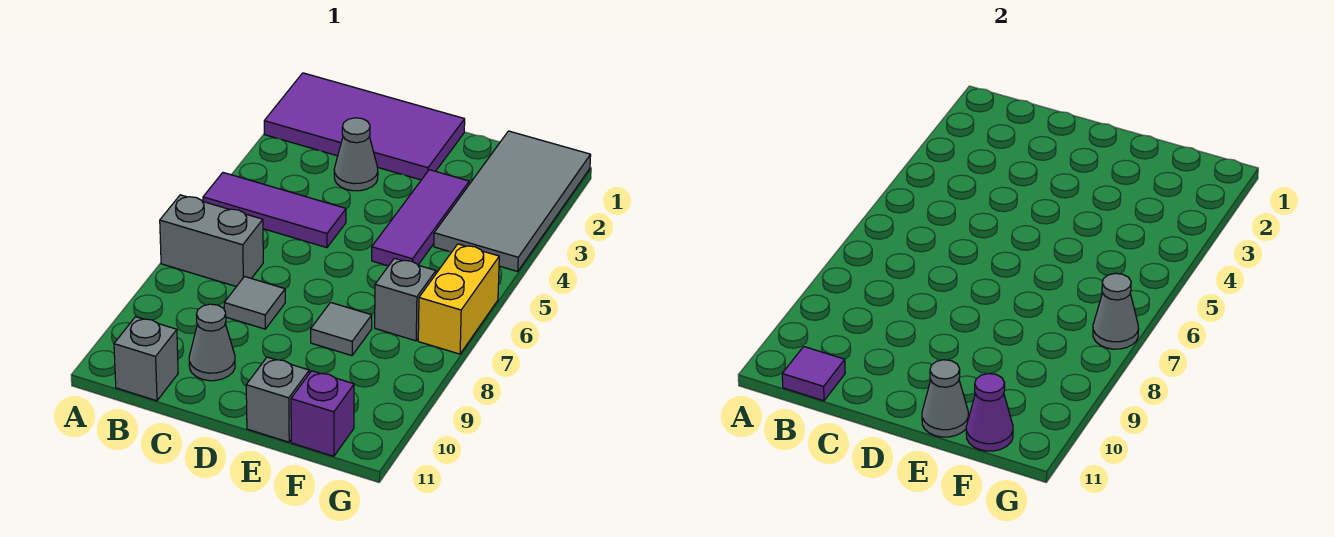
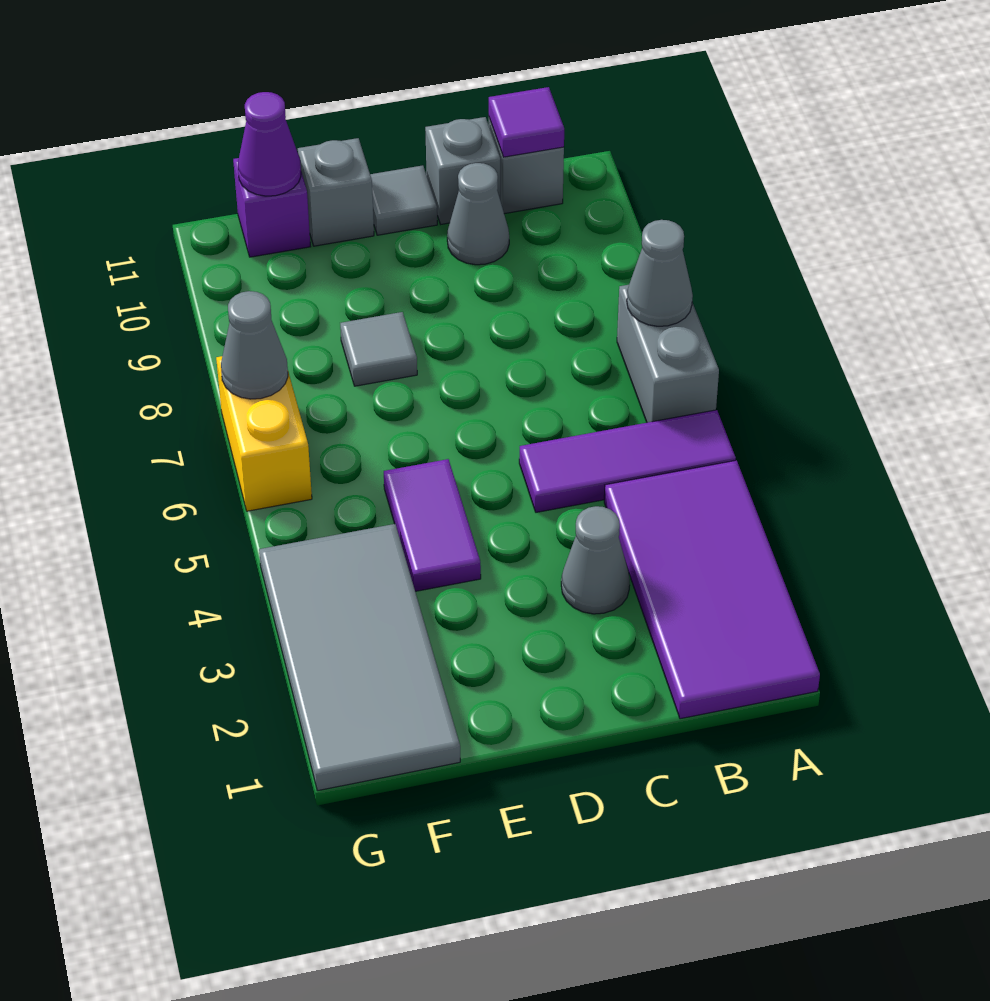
purple tile A1:D2 level 1 -> purple tile A1:B4 level 1
grey brick A7:B7 level 1 -> grey brick A6:A7 level 1
grey tile C8 level 1 -> grey tile D11 level 1
purple tile E3:E5 level 1 -> purple tile E4:E5 level 1
grey cone E11 level 2 -> grey cone A7 level 2
grey brick F7 level 1 -> grey brick C11 level 1

